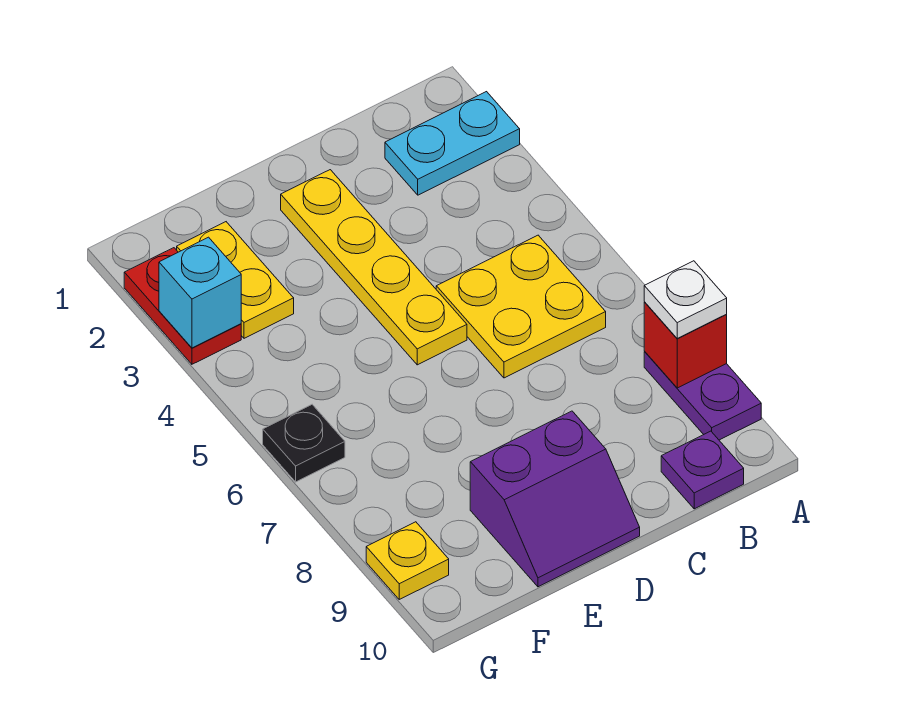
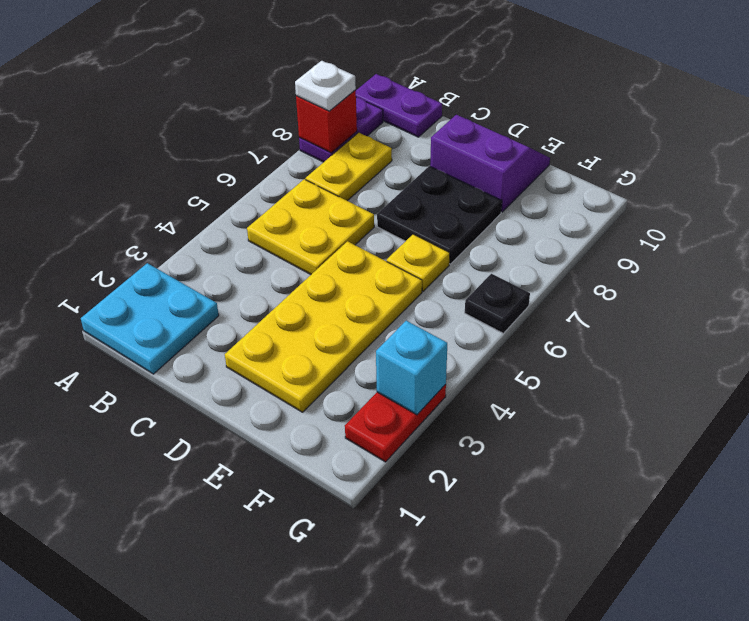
cyan plate A2:B2 level 1 -> cyan plate A1:B2 level 1
purple plate B10 level 1 -> purple plate A10:B10 level 1
yellow plate D2:D5 level 1 -> yellow plate D2:E5 level 1
none -> black plate D7:E8 level 1
yellow plate F2:F3 level 1 -> yellow plate B7:B8 level 1
yellow plate G9 level 1 -> yellow plate E6 level 1

